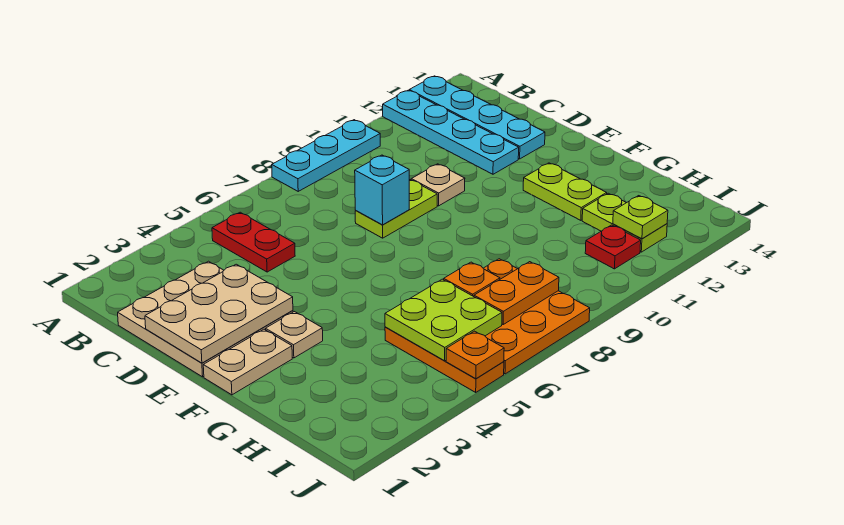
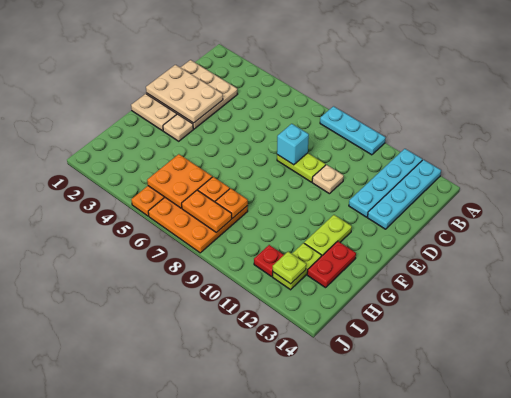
red plate B5:C5 level 1 -> red plate G13:H13 level 1
lime plate H5:I6 level 2 -> orange plate H5:I6 level 2
orange plate J5 level 2 -> orange plate H8 level 2

